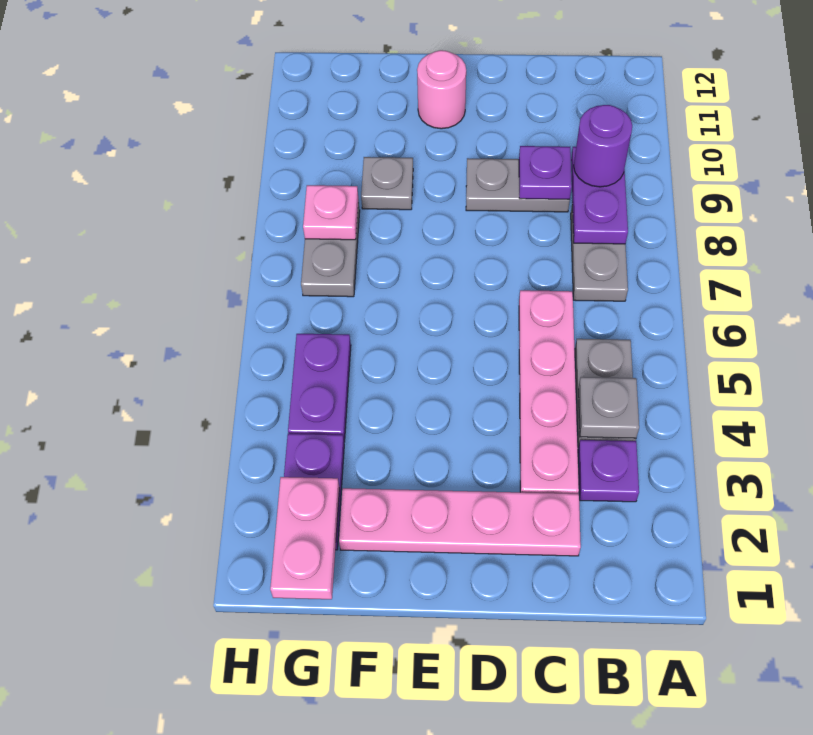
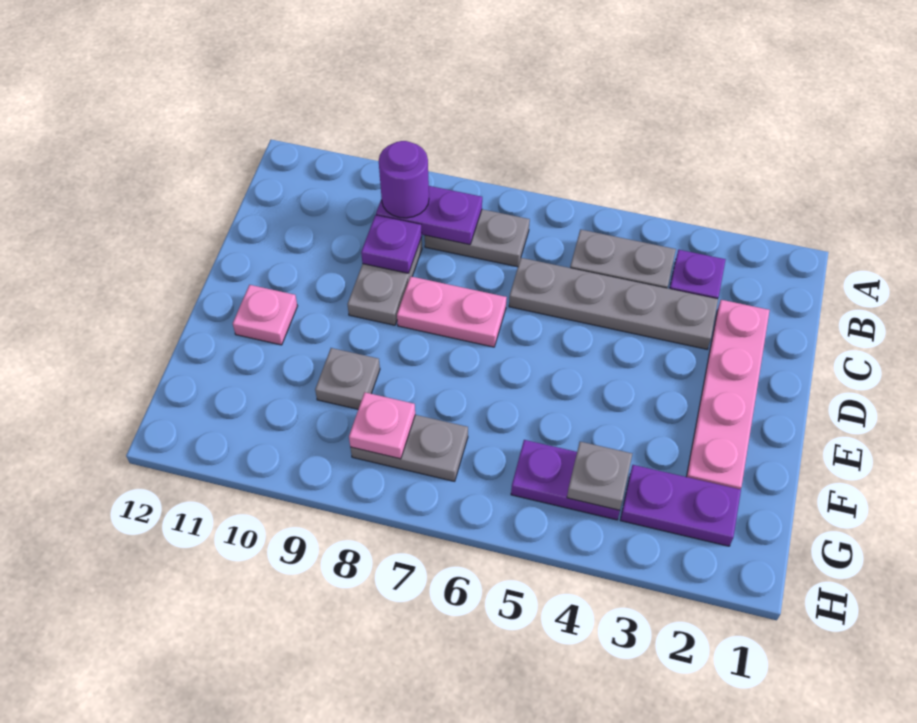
grey plate B4 level 2 -> grey plate G4 level 2
pink plate C3:C6 level 1 -> grey plate C3:C6 level 1
pink round brick E11 level 1 -> pink plate E11 level 1
pink plate G1:G2 level 2 -> pink plate D7:D8 level 1

